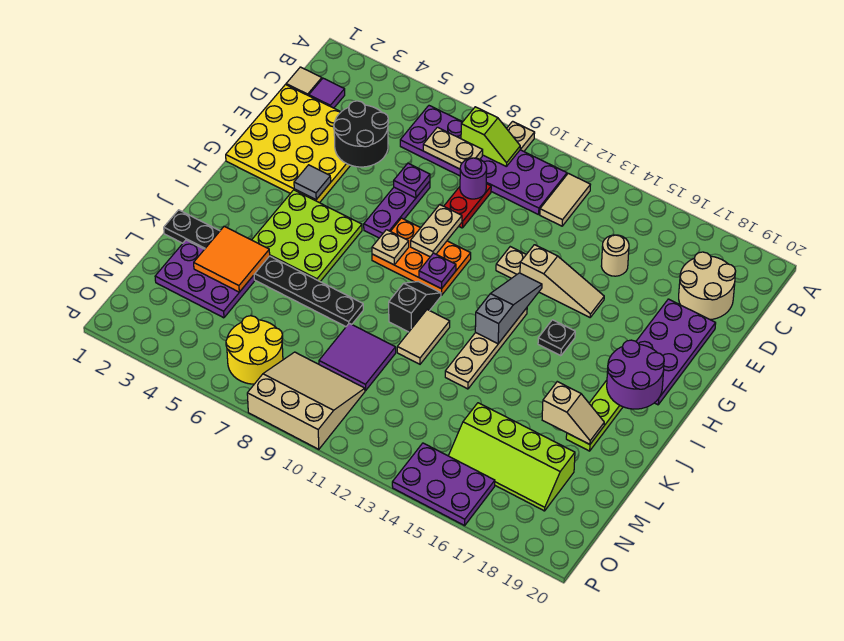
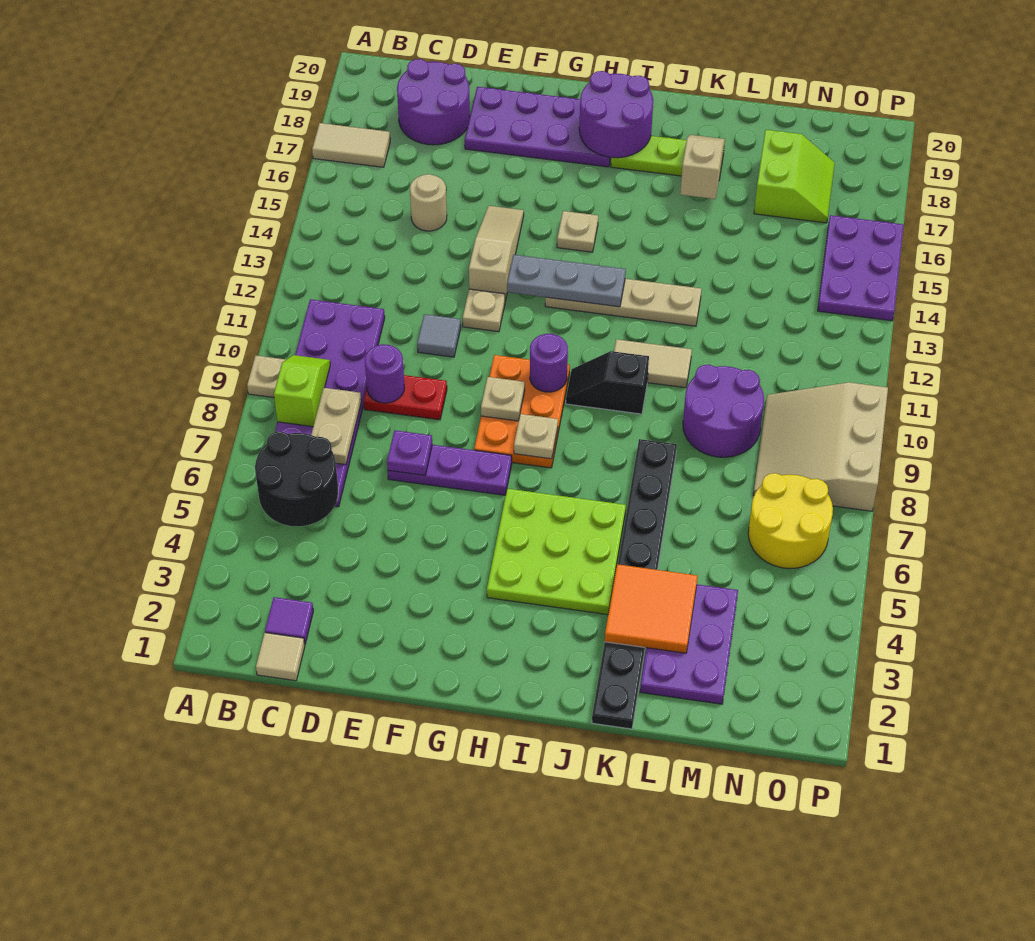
tan tile B12:C12 level 1 -> tan tile A17:B17 level 1
tan round brick C18:D19 level 1 -> purple round brick C18:D19 level 1
yellow plate D1:G4 level 1 -> none
black round brick D4:E5 level 2 -> black round brick B5:C6 level 2
tan plate F9:G9 level 2 -> tan plate G9 level 2
grey tile G4 level 2 -> grey tile E11 level 1
grey slope G13:I13 level 2 top I -> grey plate G13:I13 level 2
purple plate H10 level 2 -> purple round brick H10 level 2
black plate H15 level 1 -> tan plate H15 level 1
purple tile L9:M10 level 1 -> purple round brick L9:M10 level 1
lime slope M15:N18 level 1 top M -> lime slope M17:N18 level 1 top M

